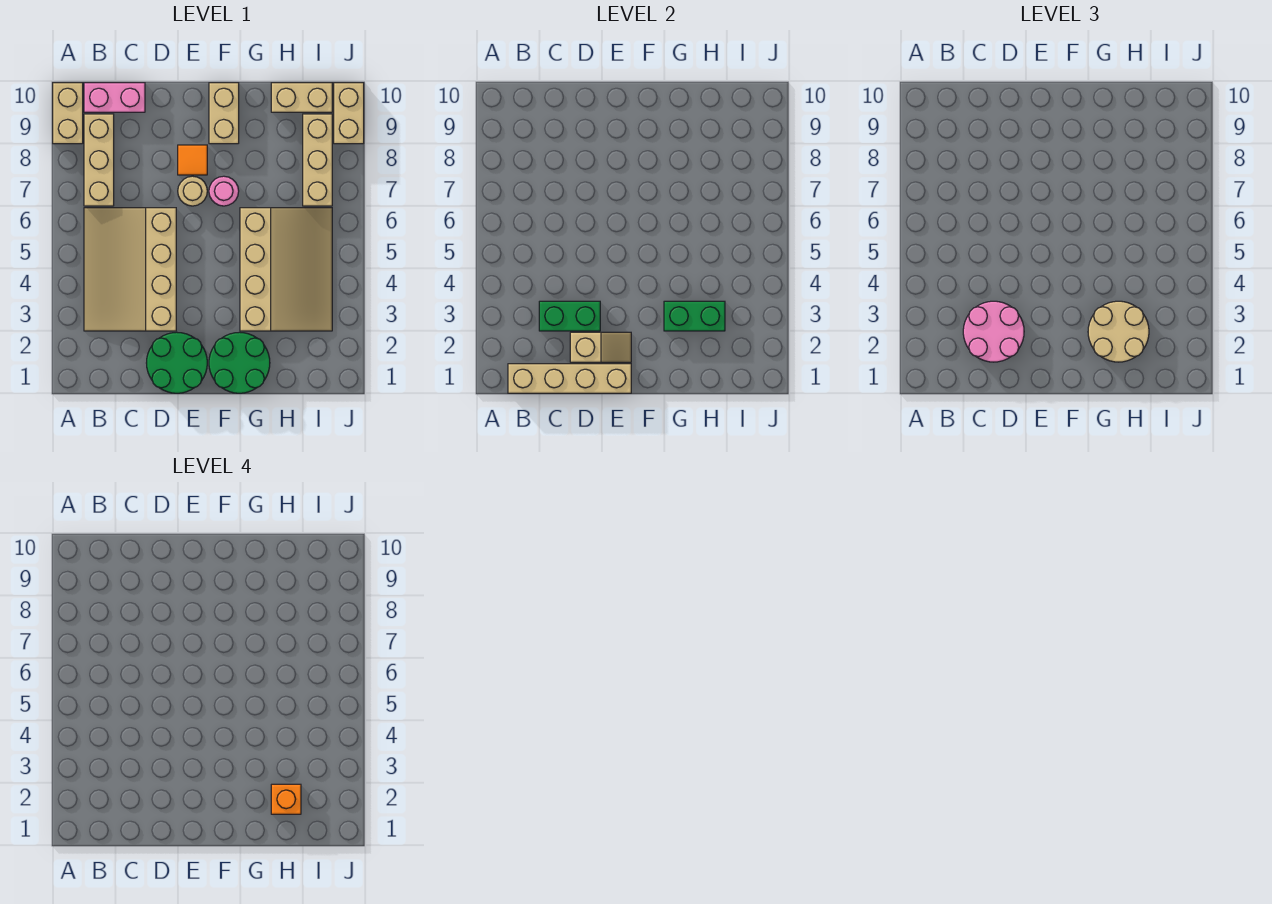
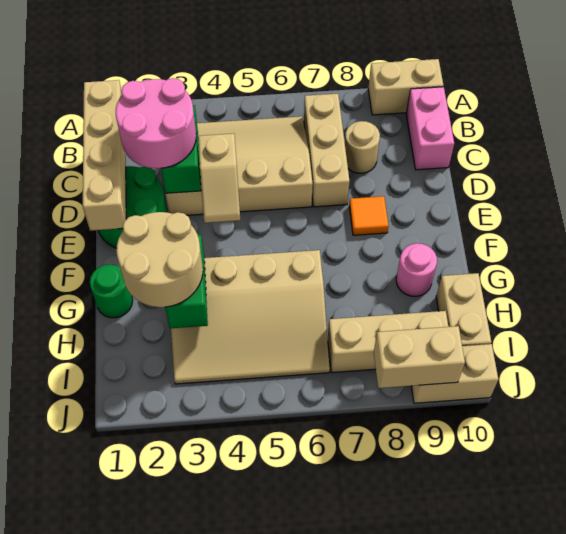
tan brick B7:B9 level 1 -> tan brick B7:D7 level 1
tan slope D2:E2 level 2 top D -> tan slope D4:E4 level 2 top D
tan round brick E7 level 1 -> tan round brick C8 level 1
green round brick F1:G2 level 1 -> green round brick G1 level 1
pink round brick F7 level 1 -> pink round brick G9 level 1
tan brick F9:F10 level 1 -> tan brick J8:J9 level 2
orange brick H2 level 4 -> none

